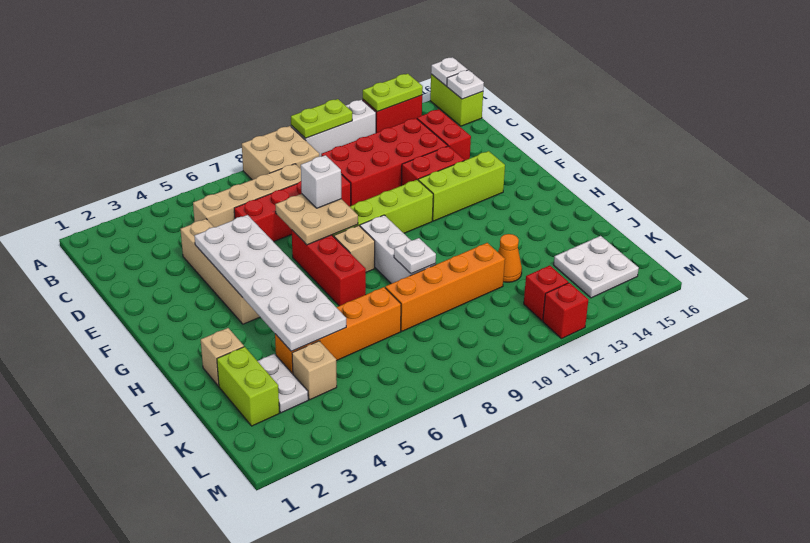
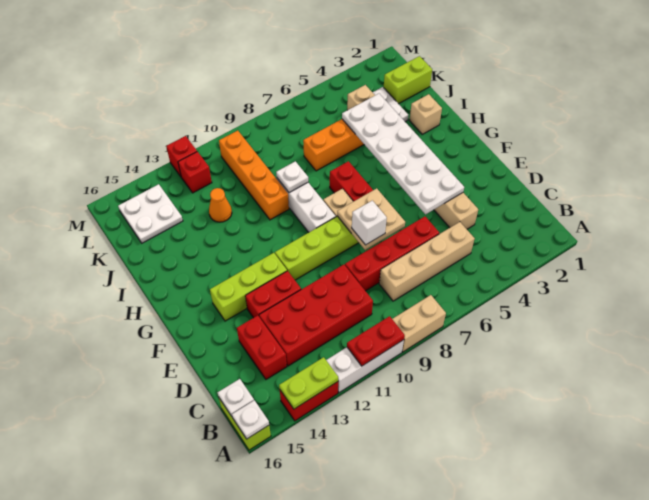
tan brick A8:B9 level 1 -> tan brick A8:A9 level 1
lime plate A10:A11 level 2 -> red plate A10:A11 level 2
lime brick J2:K2 level 1 -> lime brick K1:K2 level 1
orange brick J8:J11 level 1 -> orange brick I10:L10 level 1

